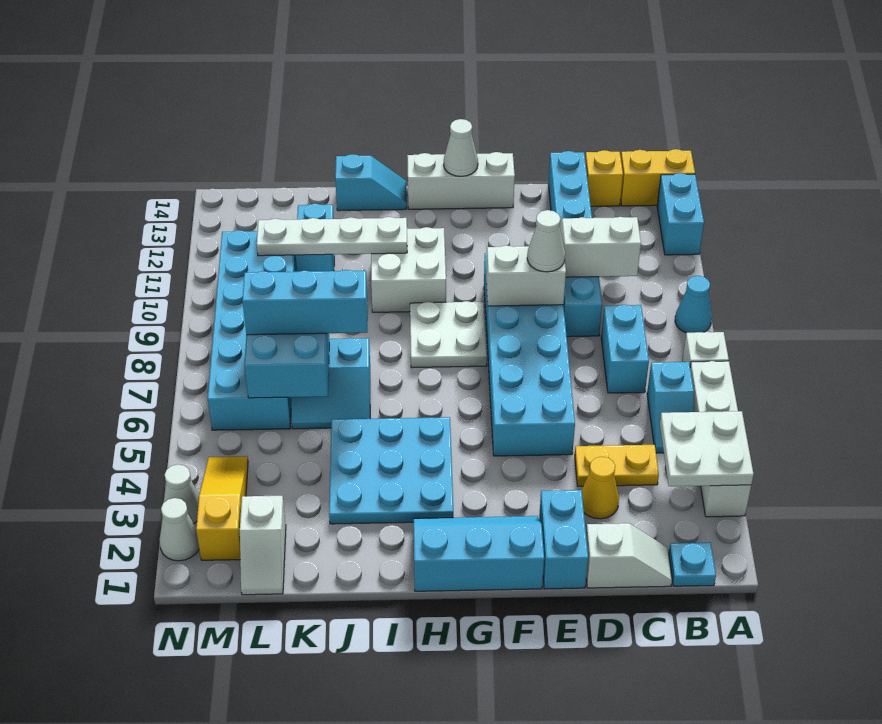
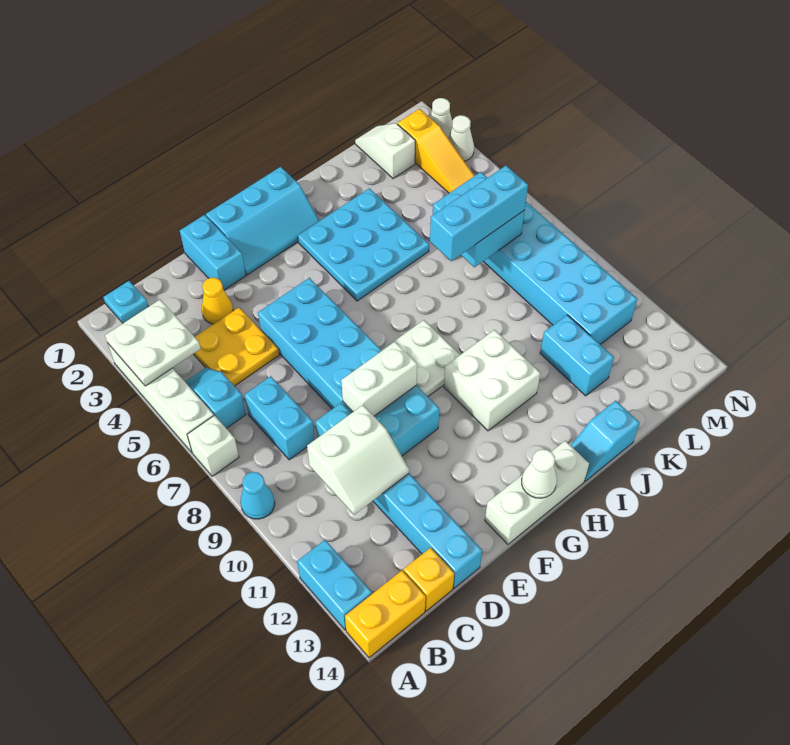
white slope C1:D1 level 1 top D -> none
yellow plate C4:D4 level 1 -> yellow plate C4:D5 level 1
white cone E9 level 3 -> none
white plate I11:L11 level 2 -> none
cyan slope J6:K7 level 1 top 7 -> none

